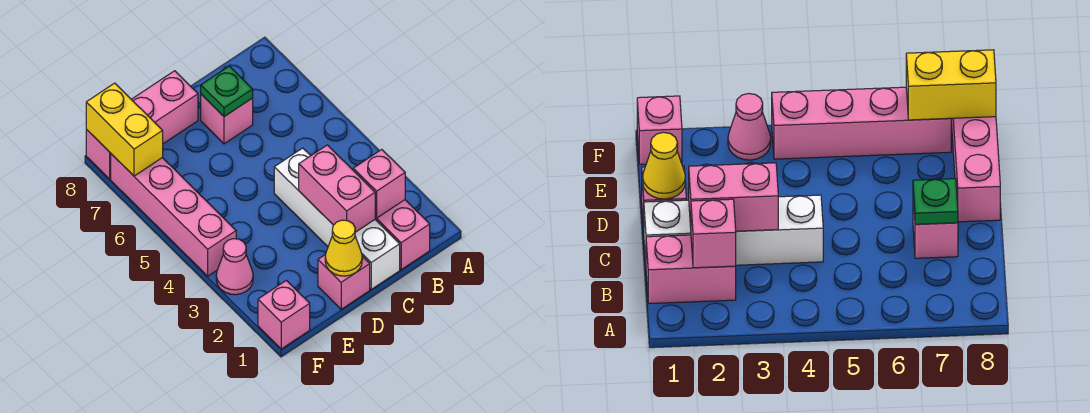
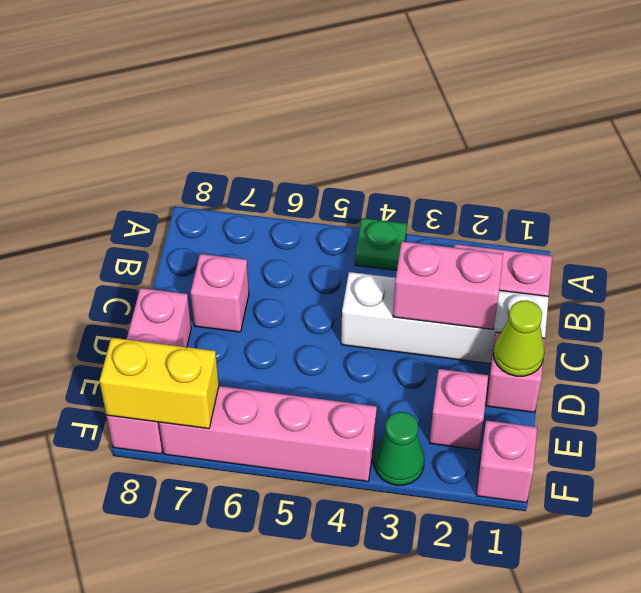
pink brick B2 level 2 -> pink brick E2 level 1
green plate C7 level 2 -> green plate A4 level 1
yellow cone D1 level 2 -> lime cone D1 level 2
pink cone F3 level 1 -> green cone F3 level 1

